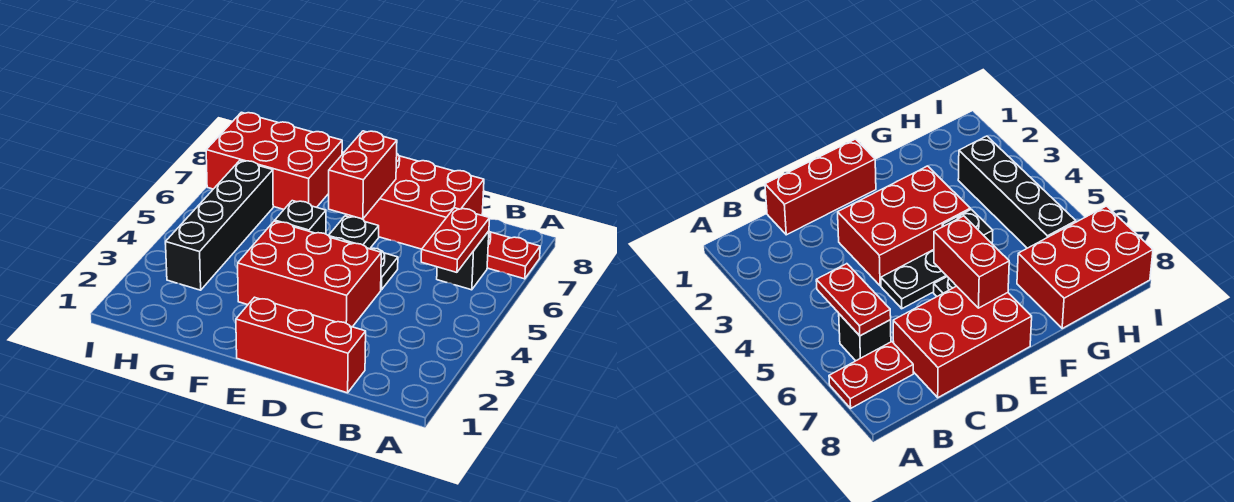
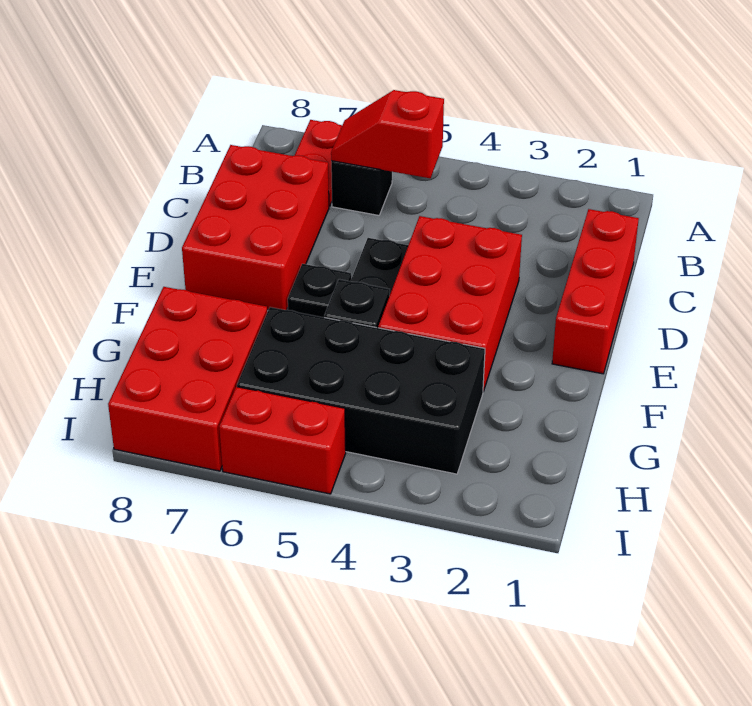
red plate B5:B6 level 2 -> red slope B5:B6 level 2 top 5
red brick E6:E7 level 2 -> red brick I5:I6 level 1
black brick H3:H6 level 1 -> black brick G3:H6 level 1

